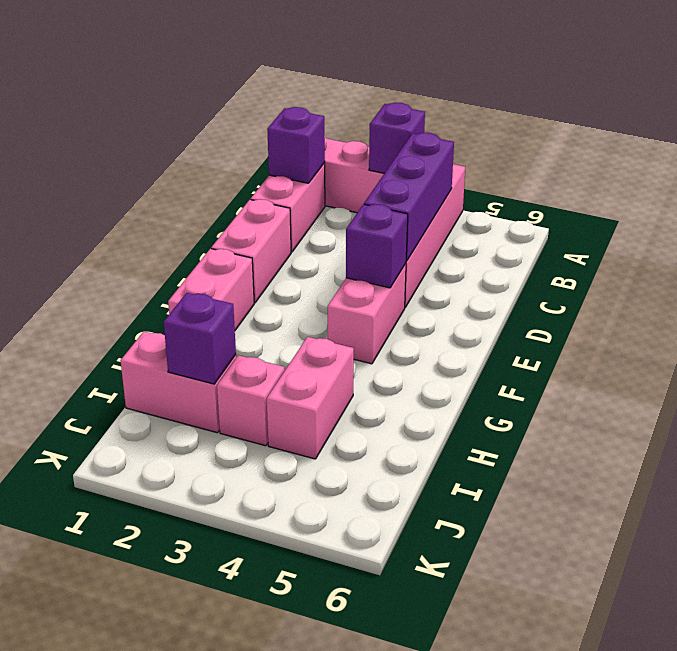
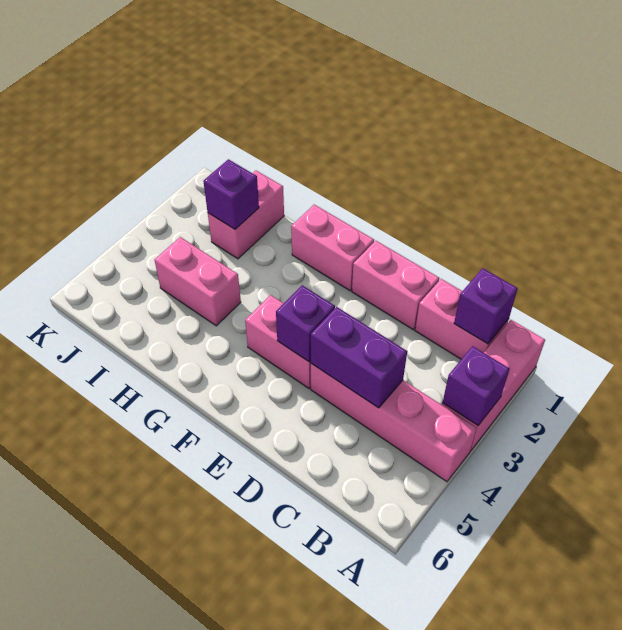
purple brick B4:D4 level 2 -> purple brick C4:D4 level 2
pink brick I3 level 1 -> none

